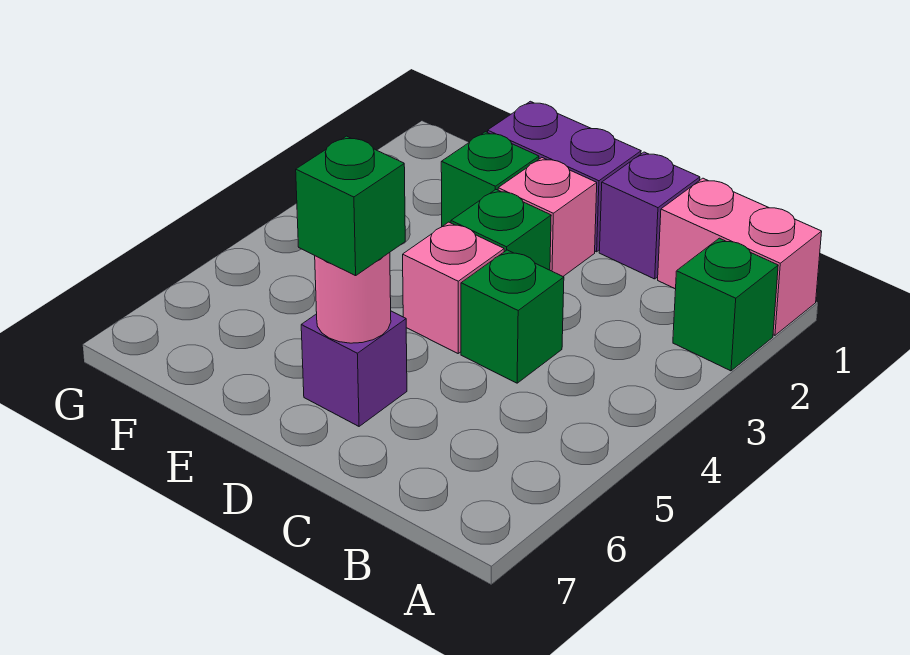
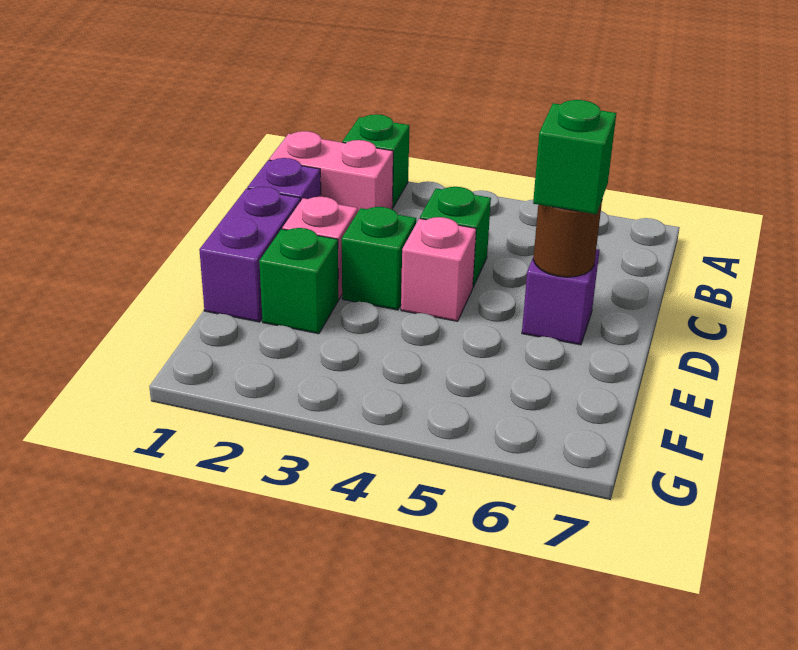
pink brick A1:B1 level 1 -> pink brick B1:B2 level 1
pink round brick D6 level 2 -> brown round brick D6 level 2

